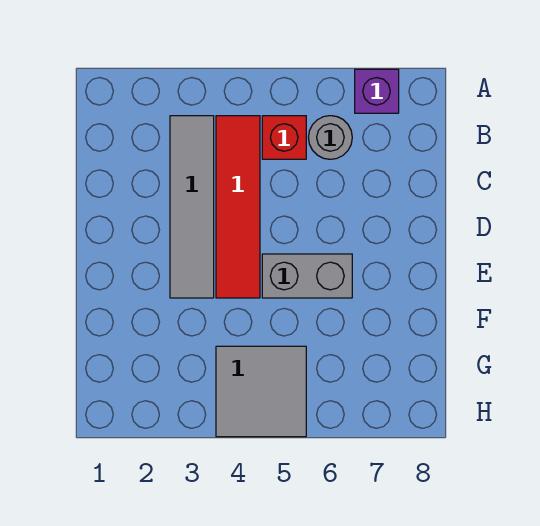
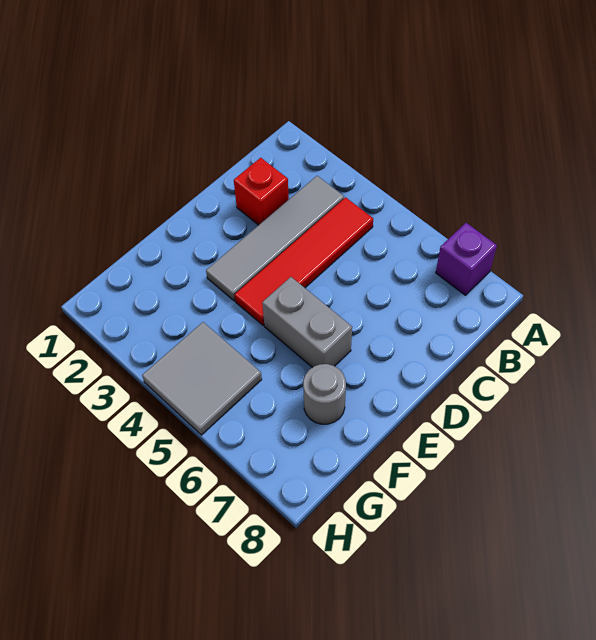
red brick B5 level 1 -> red brick C2 level 1
grey round brick B6 level 1 -> grey round brick F7 level 1

